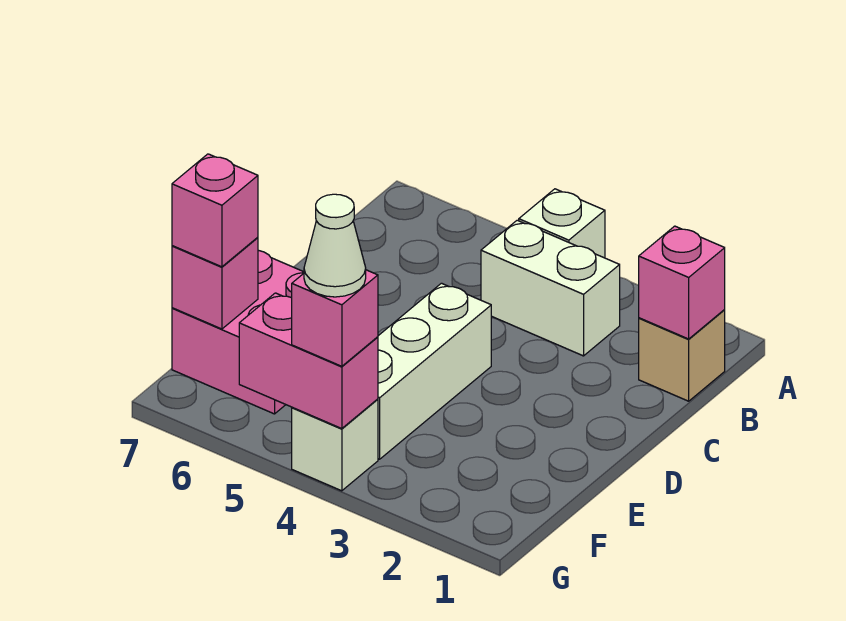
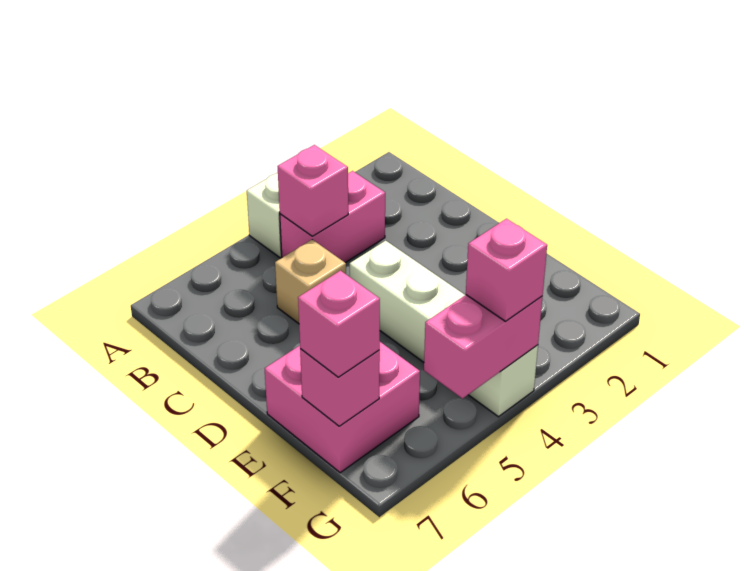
tan brick B1 level 1 -> tan brick C5 level 1
pink brick B1 level 2 -> pink brick B4 level 2
white brick B3:B4 level 1 -> pink brick B3:B4 level 1
white cone G4 level 4 -> none

